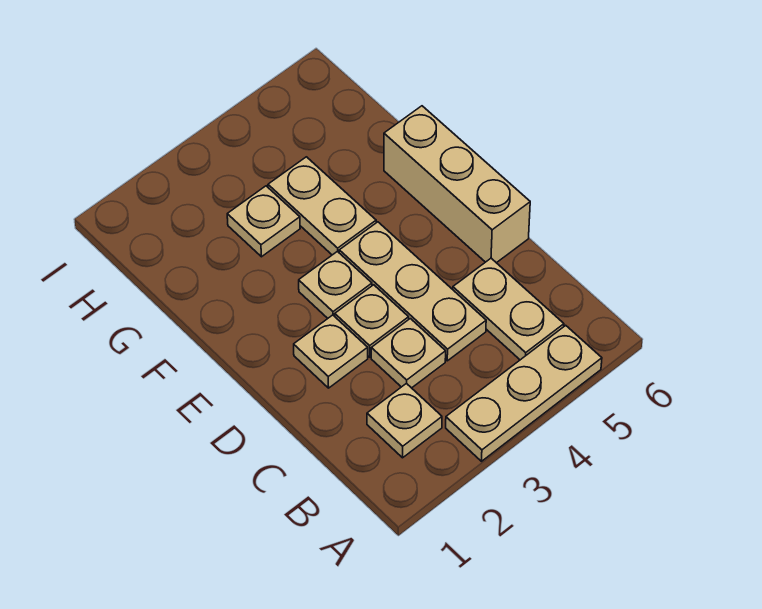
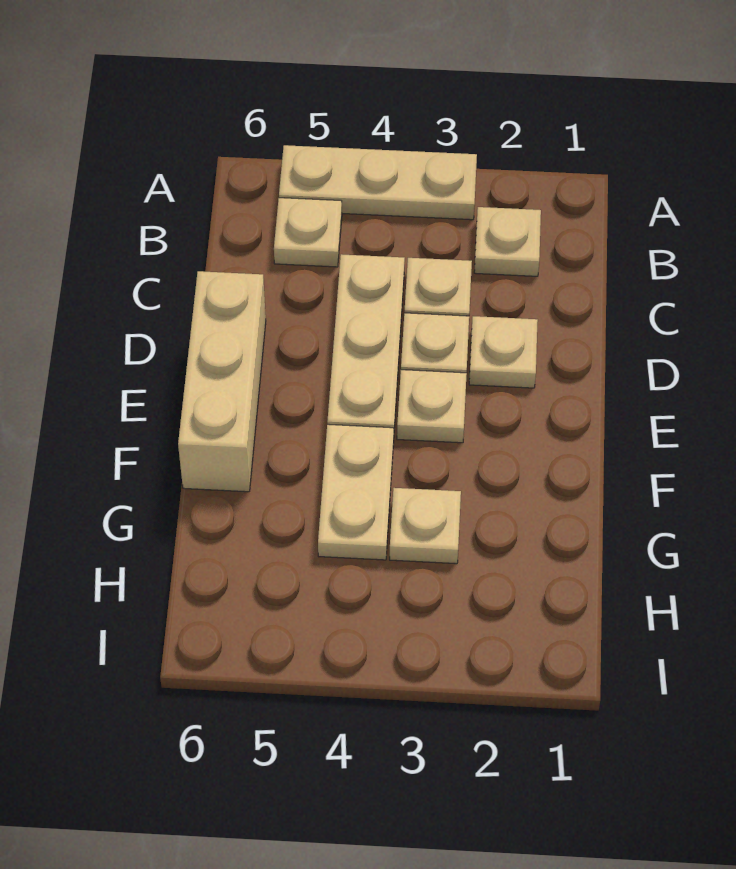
tan plate B5:C5 level 1 -> tan plate B5 level 1

